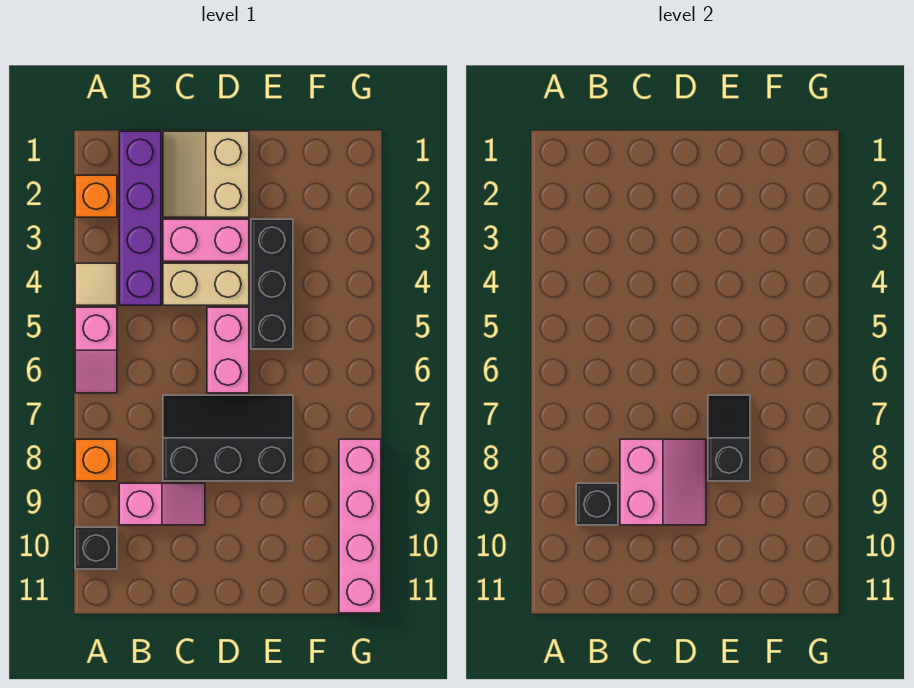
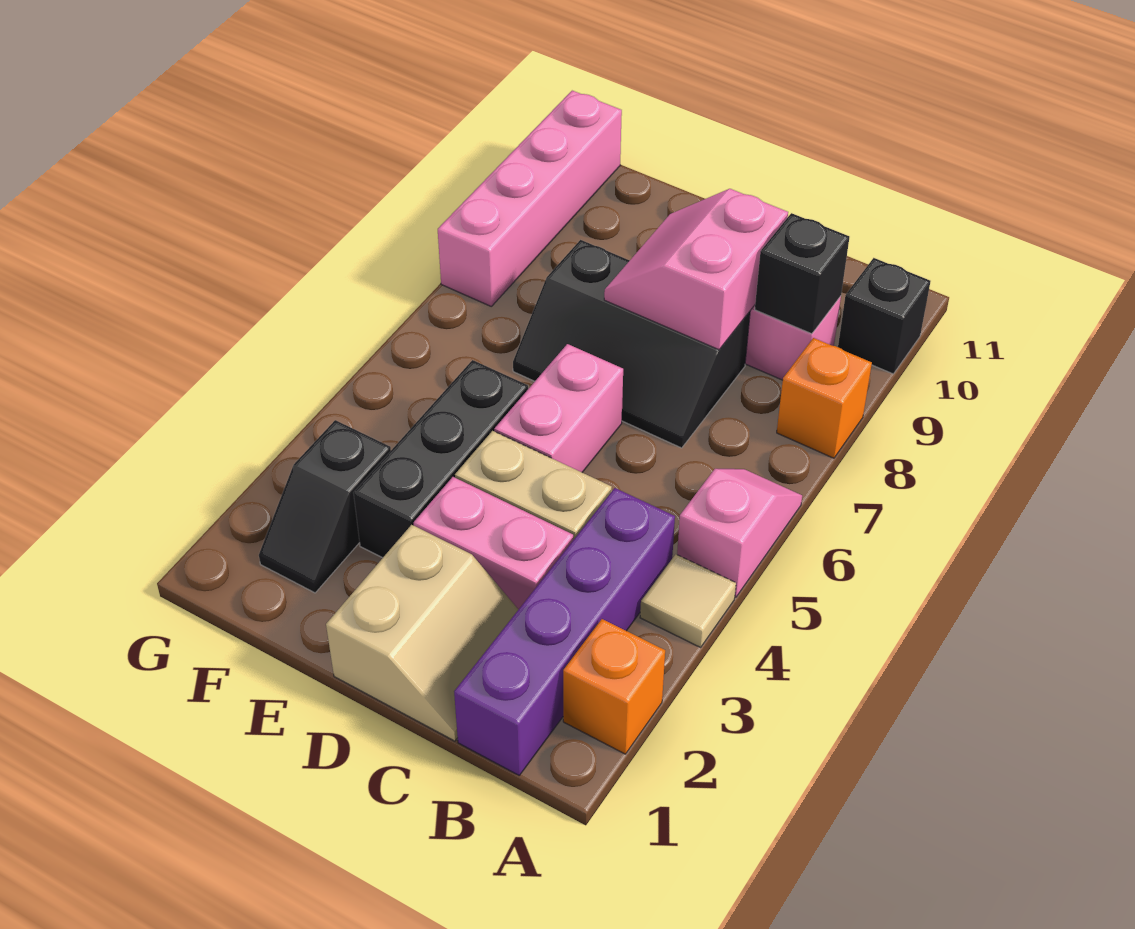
black slope E7:E8 level 2 top 8 -> black slope F2:F3 level 1 top 3

